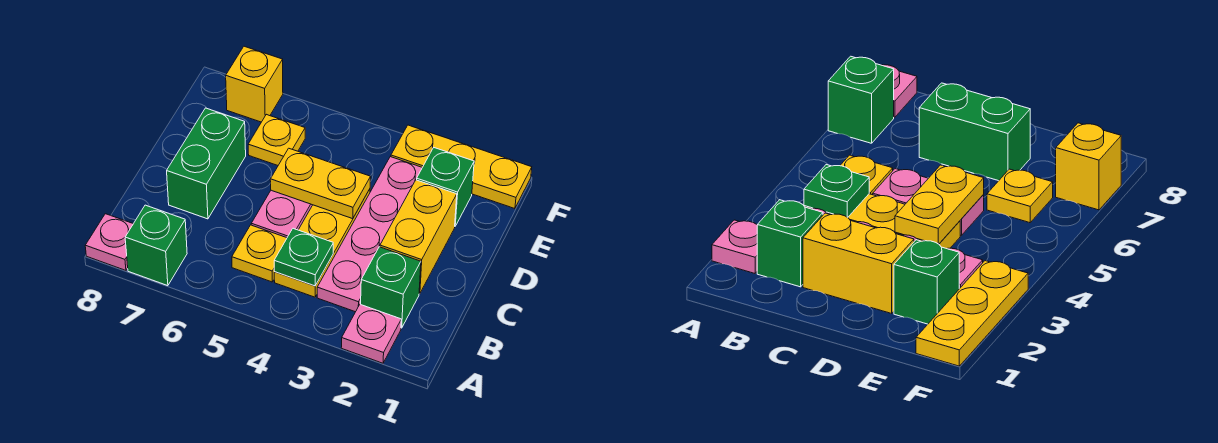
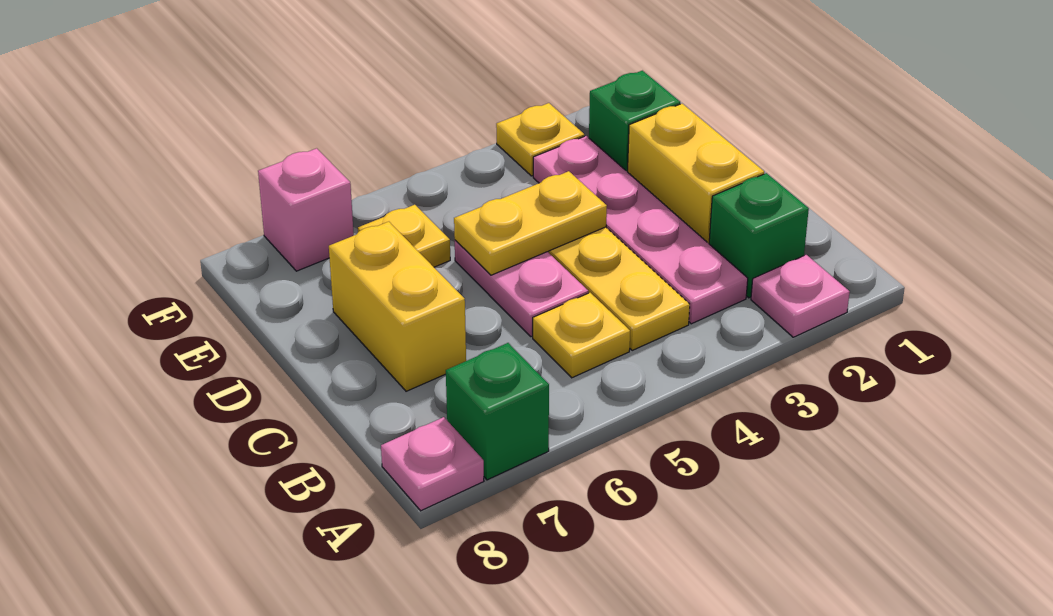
green plate B4 level 2 -> none
green brick C7:D7 level 1 -> yellow brick C7:D7 level 1
yellow plate F1:F3 level 1 -> yellow plate F3 level 1
yellow brick F7 level 1 -> pink brick F7 level 1

